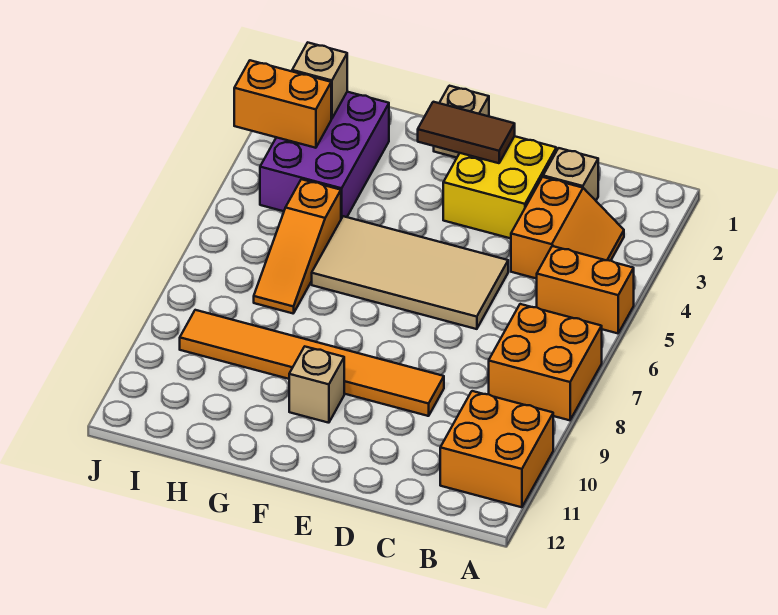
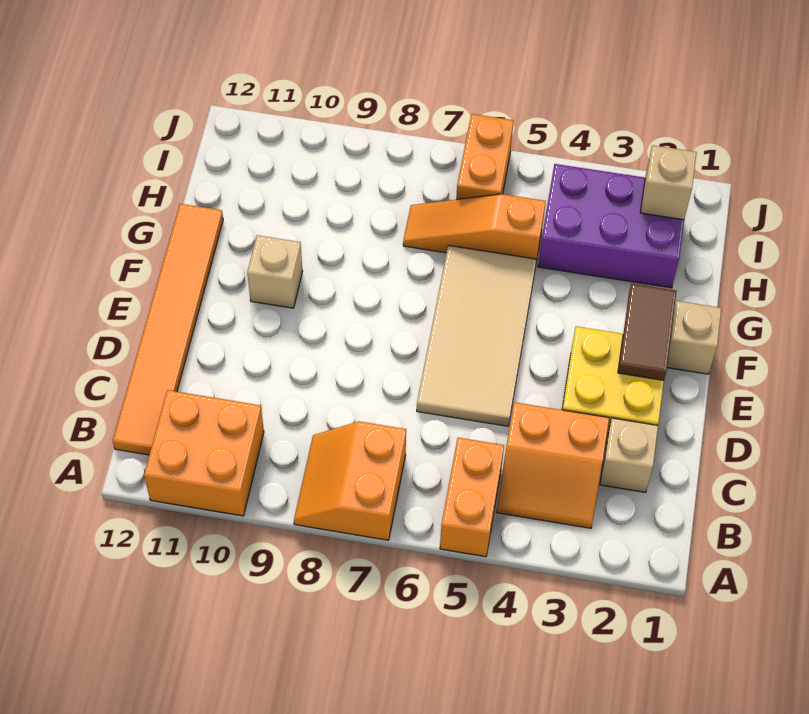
orange brick A7:B8 level 1 -> orange slope A7:B8 level 1 top 7
orange tile D9:I9 level 1 -> orange tile B12:G12 level 1
orange brick I3:J3 level 2 -> orange brick I6:J6 level 1

